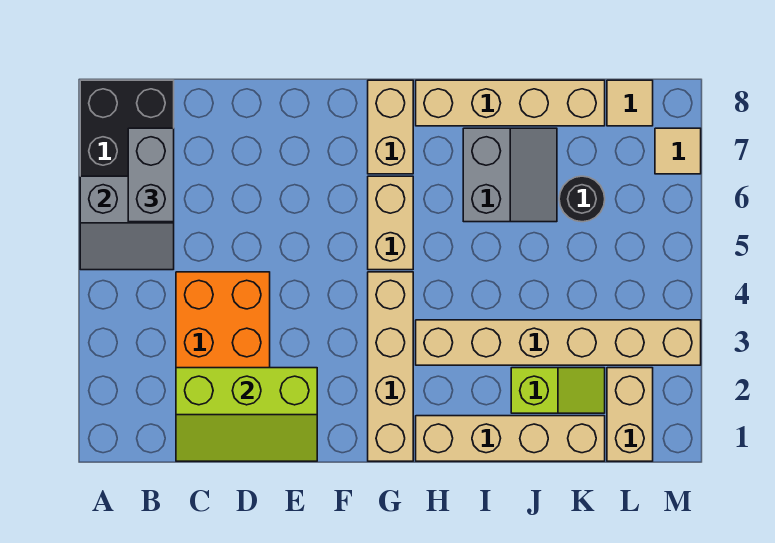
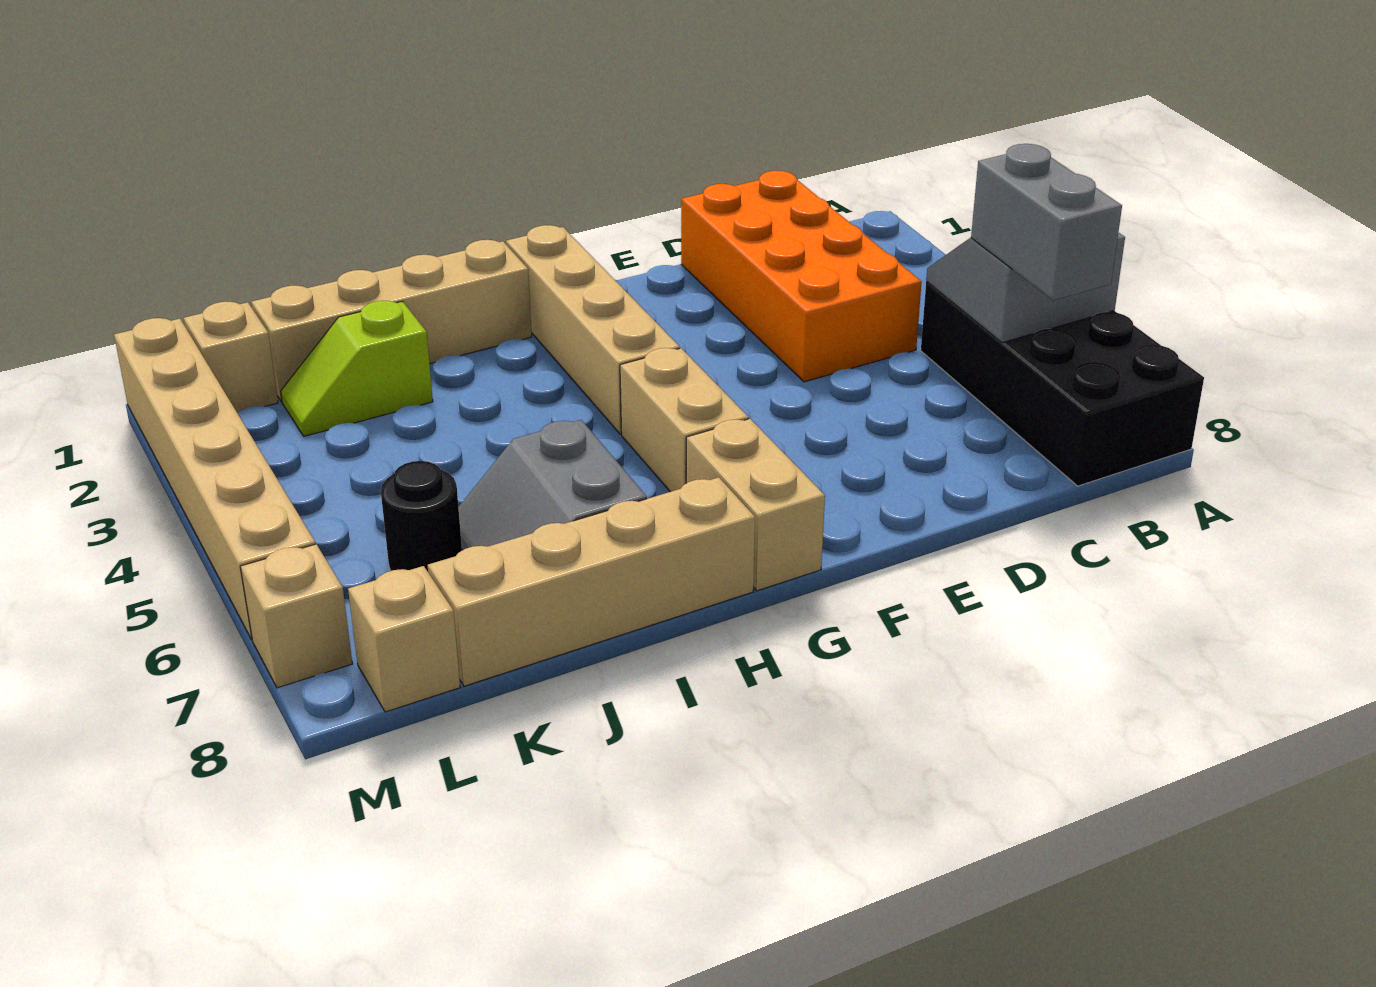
lime slope C1:E2 level 2 top 2 -> none
tan brick H3:M3 level 1 -> tan brick M1:M6 level 1
tan brick L1:L2 level 1 -> tan brick L1 level 1
tan tile L8 level 1 -> tan brick L8 level 1
tan tile M7 level 1 -> tan brick M7 level 1

